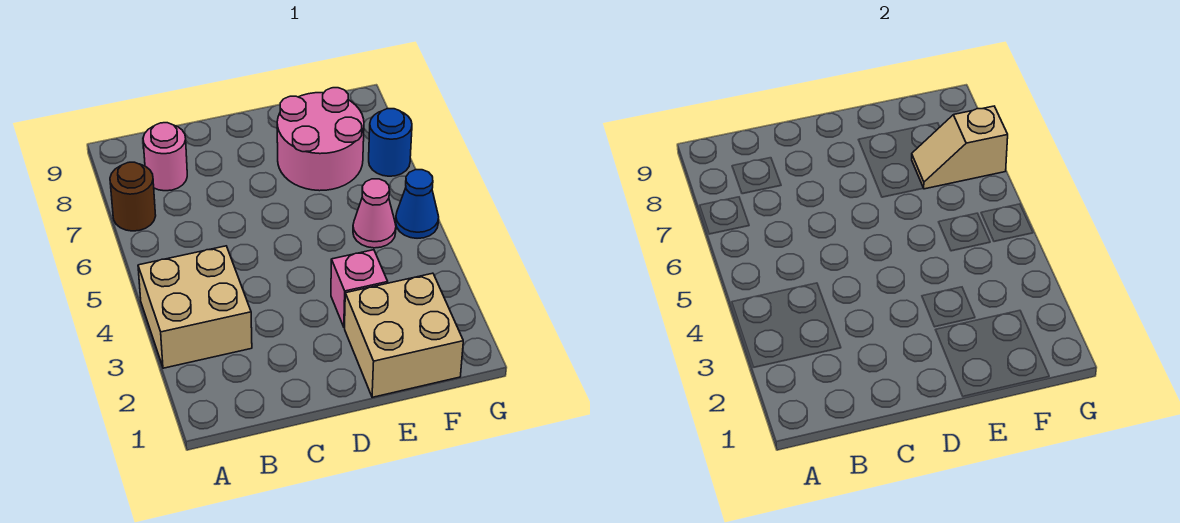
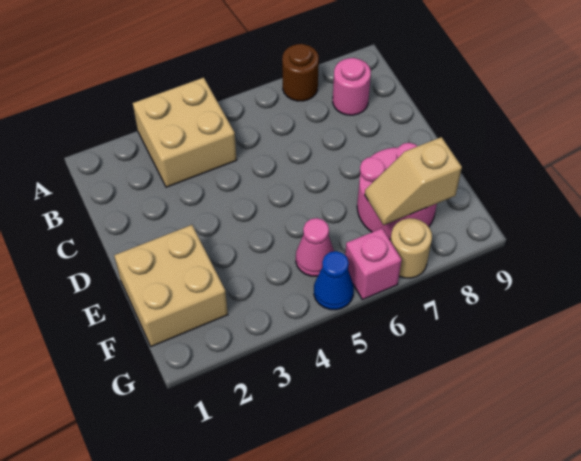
pink brick E3 level 1 -> pink brick G6 level 1
tan slope F7:G7 level 2 top G -> tan slope F7:F8 level 2 top 8
blue round brick G7 level 1 -> tan round brick G7 level 1

